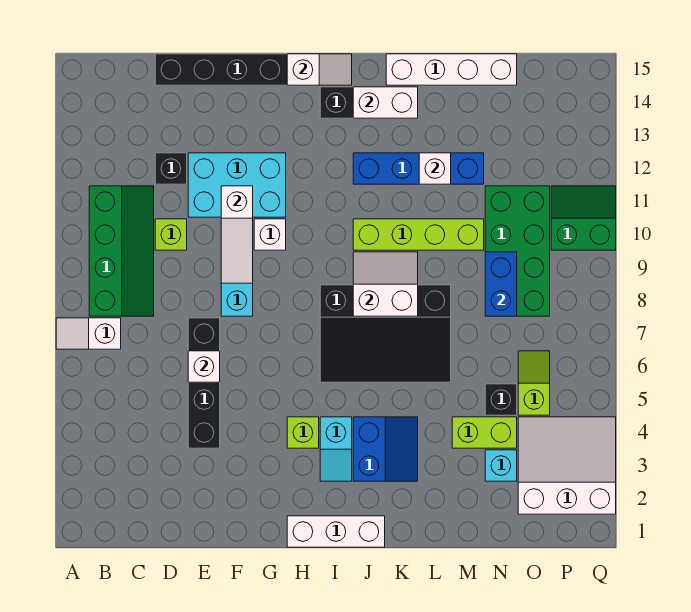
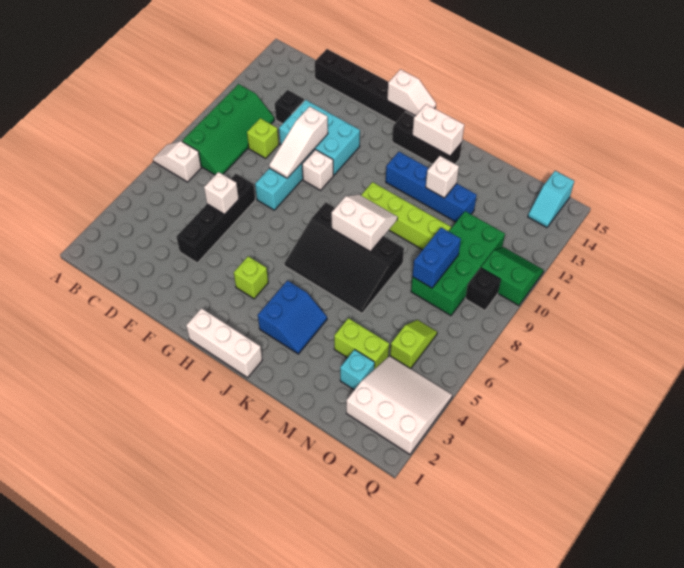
cyan slope I3:I4 level 1 top 4 -> cyan slope P14:P15 level 1 top 15
white brick K15:N15 level 1 -> none
black brick N5 level 1 -> black brick P9 level 1

